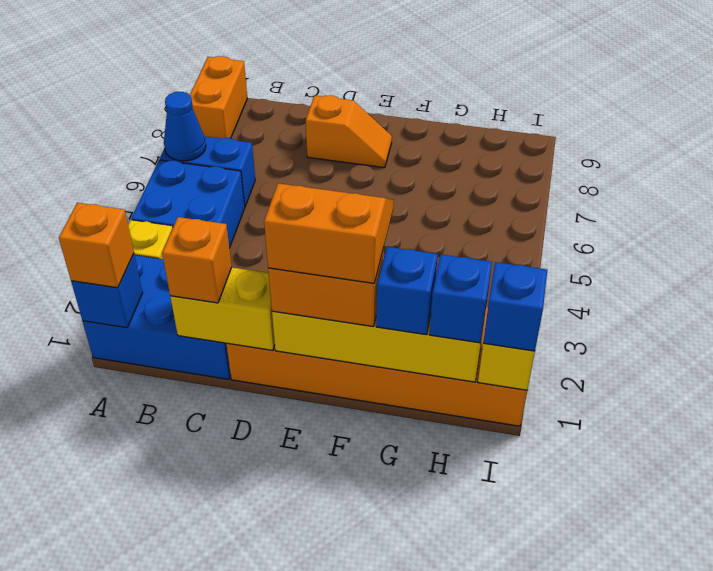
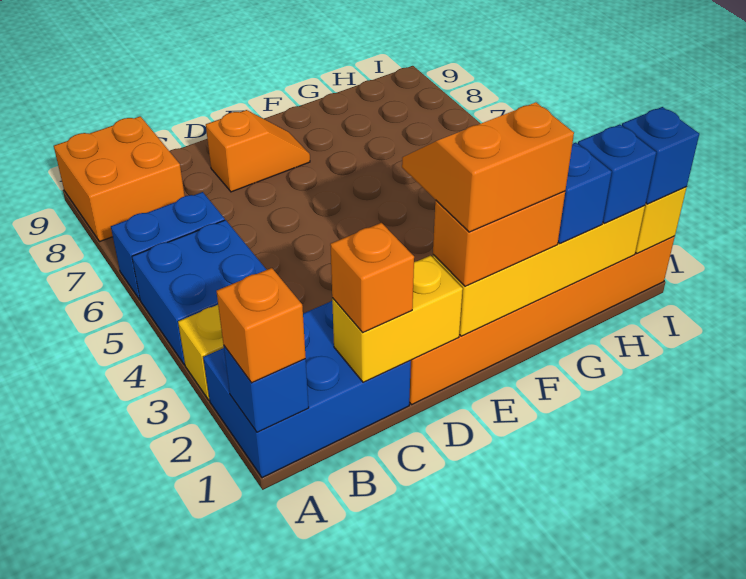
blue cone A6 level 2 -> none
orange brick A8:A9 level 1 -> orange brick A8:B9 level 1

